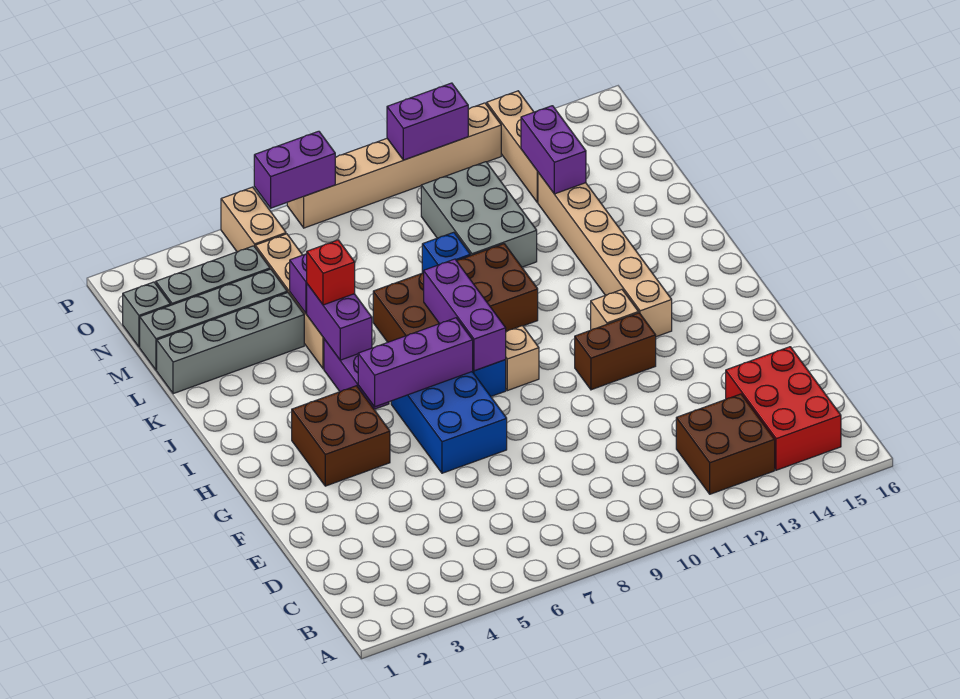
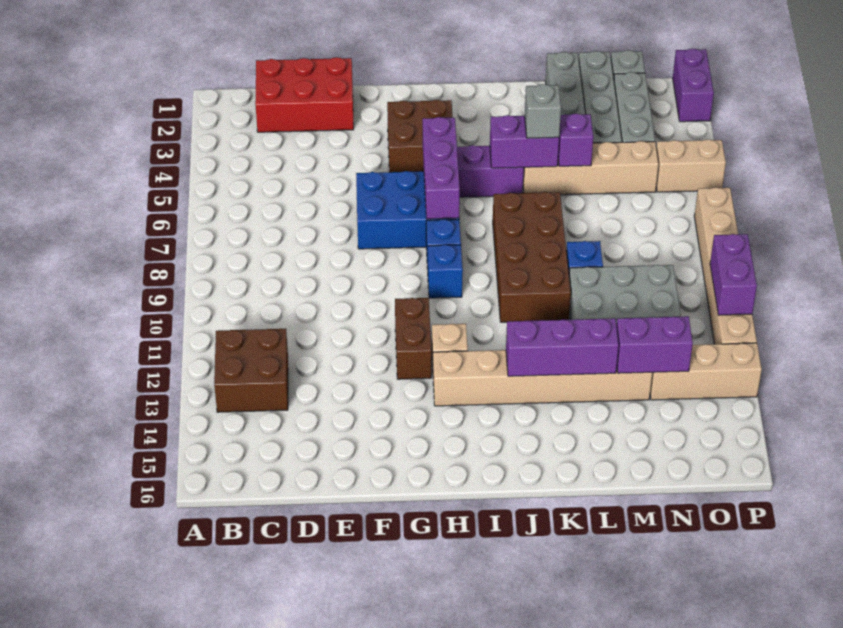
red brick B14:D15 level 1 -> red brick C1:E2 level 1
purple brick H8:J8 level 2 -> purple brick J13:L13 level 2
tan brick H9 level 1 -> blue brick H9 level 1
red brick K5 level 3 -> grey brick K5 level 3
purple brick P6:P7 level 2 -> purple brick P1:P2 level 1

